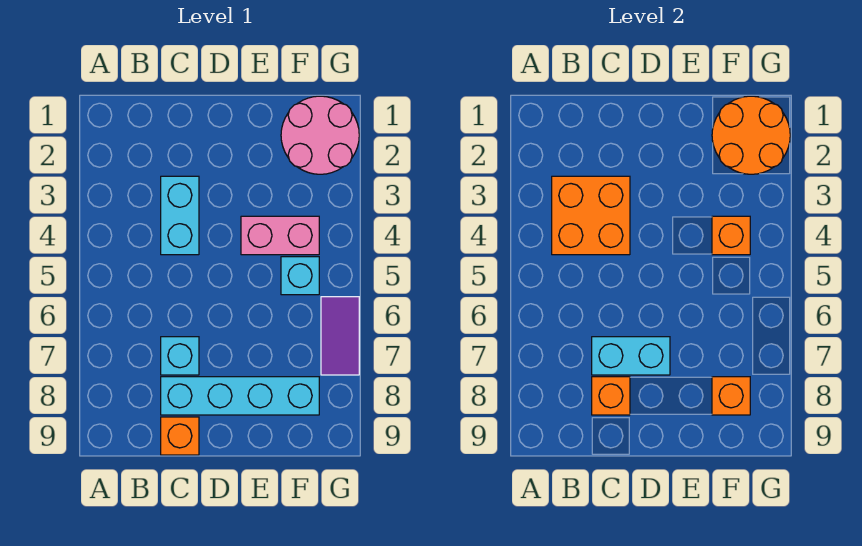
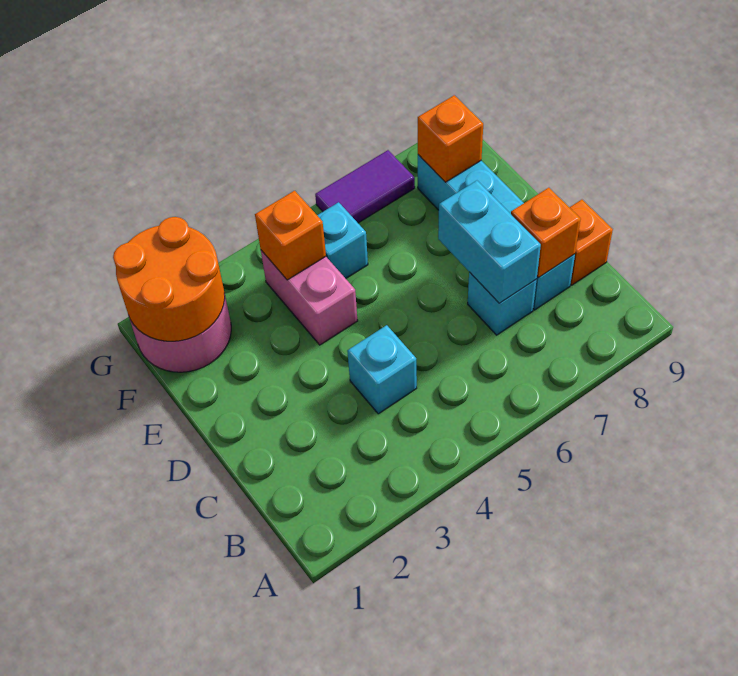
orange brick B3:C4 level 2 -> none
cyan brick C3:C4 level 1 -> cyan brick C4 level 1

